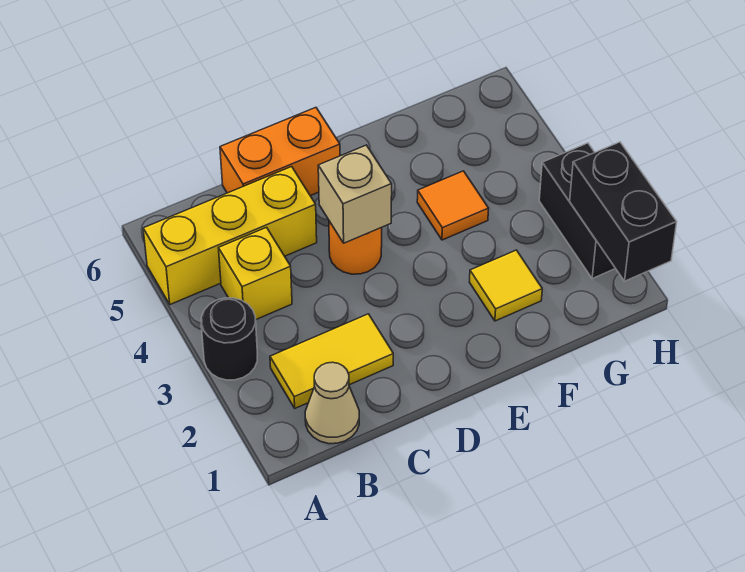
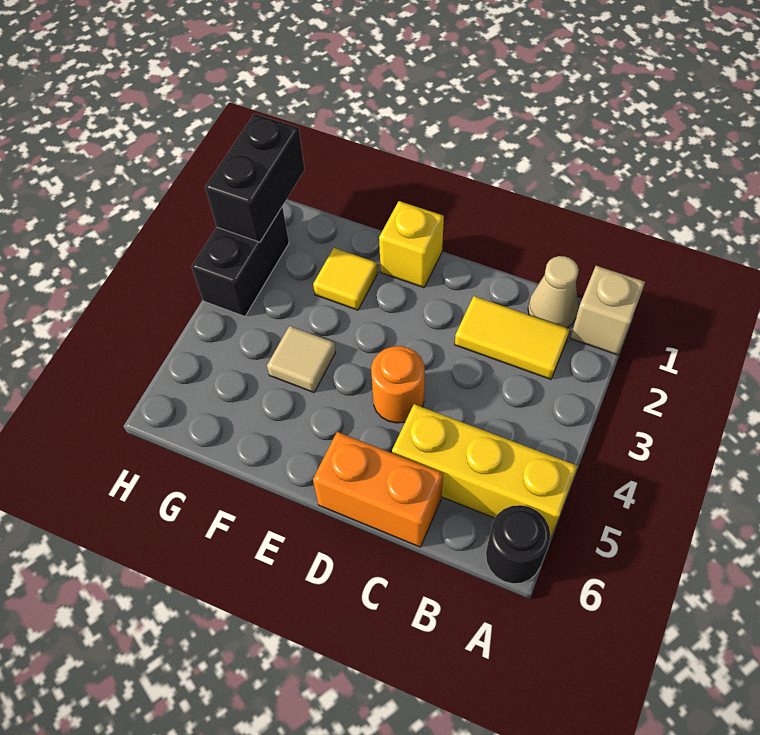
black round brick A3 level 1 -> black round brick A6 level 1
yellow brick B4 level 1 -> yellow brick E1 level 1
tan brick D4 level 2 -> tan brick A1 level 1
orange tile F4 level 1 -> tan tile F4 level 1

